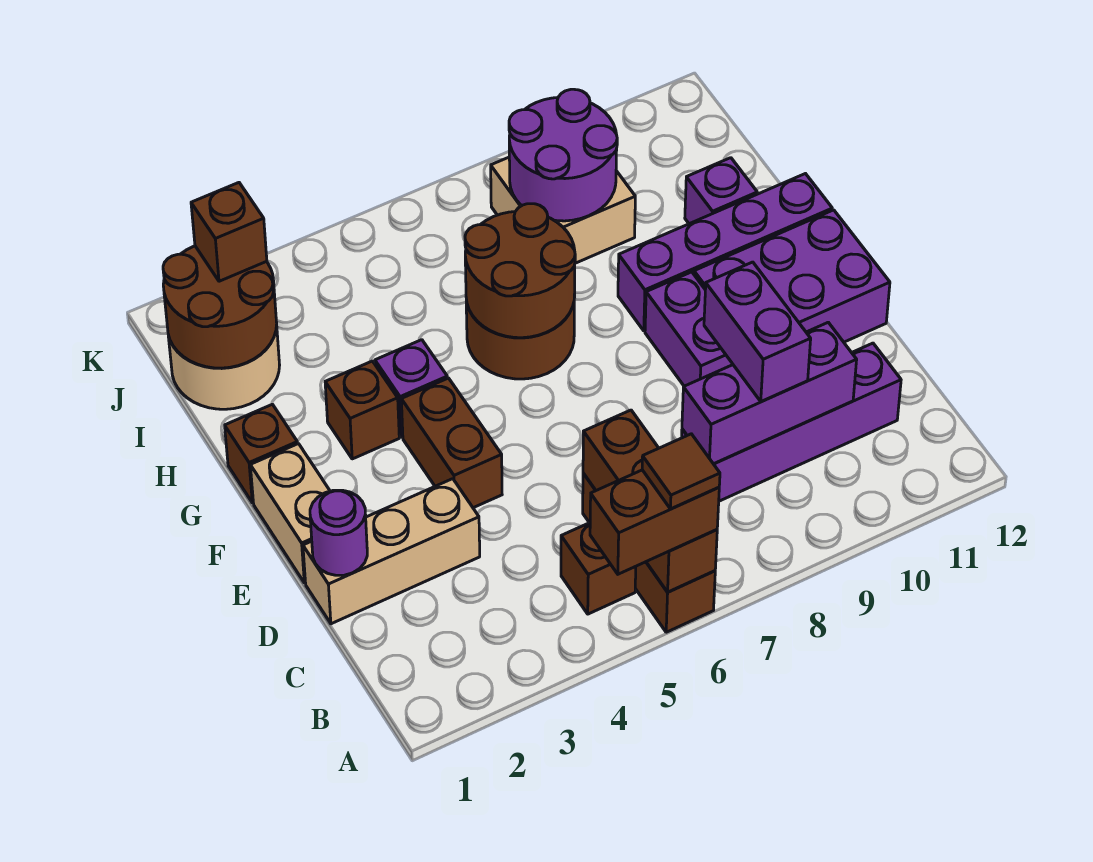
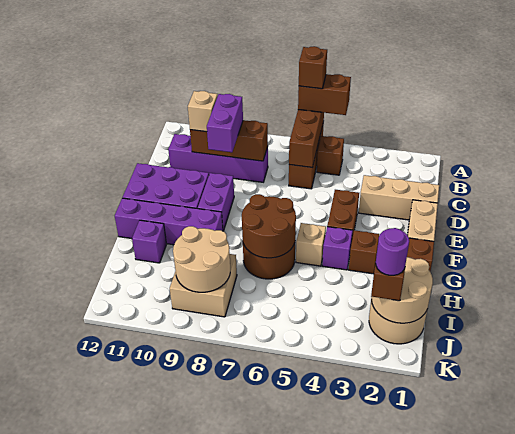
brown tile A6 level 4 -> brown brick A6 level 4
purple brick C8:C10 level 2 -> brown brick C8:C10 level 2
none -> tan brick C10 level 3
purple round brick D1 level 2 -> purple round brick J2 level 4
none -> tan brick G5 level 1
brown round brick I1:J2 level 2 -> tan round brick I1:J2 level 2
purple round brick I8:J9 level 2 -> tan round brick I8:J9 level 2

